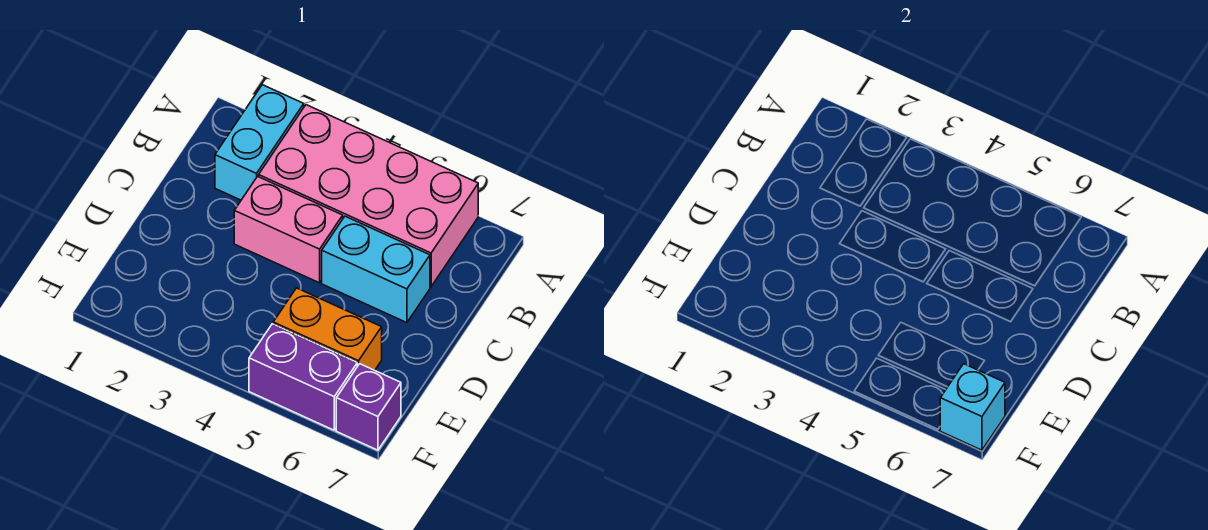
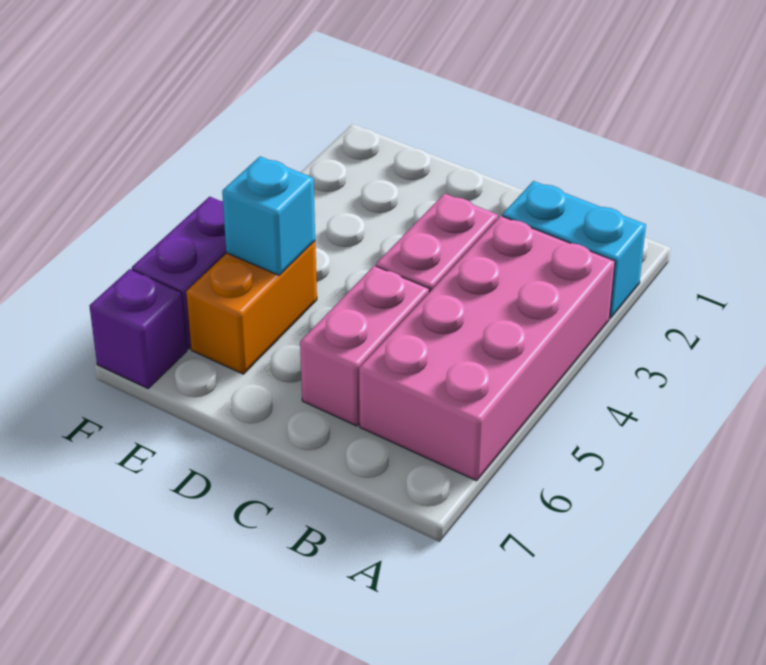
cyan brick C5:C6 level 1 -> pink brick C5:C6 level 1
cyan brick F7 level 2 -> cyan brick E5 level 2

